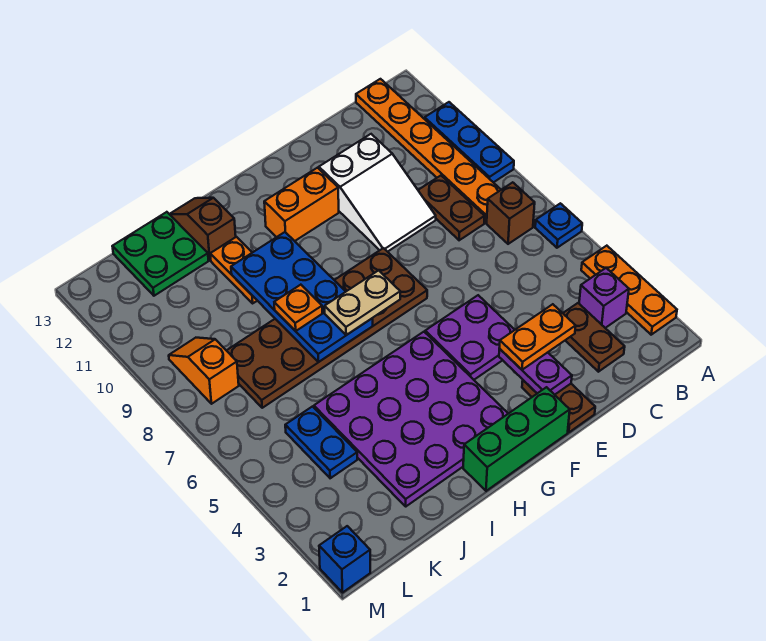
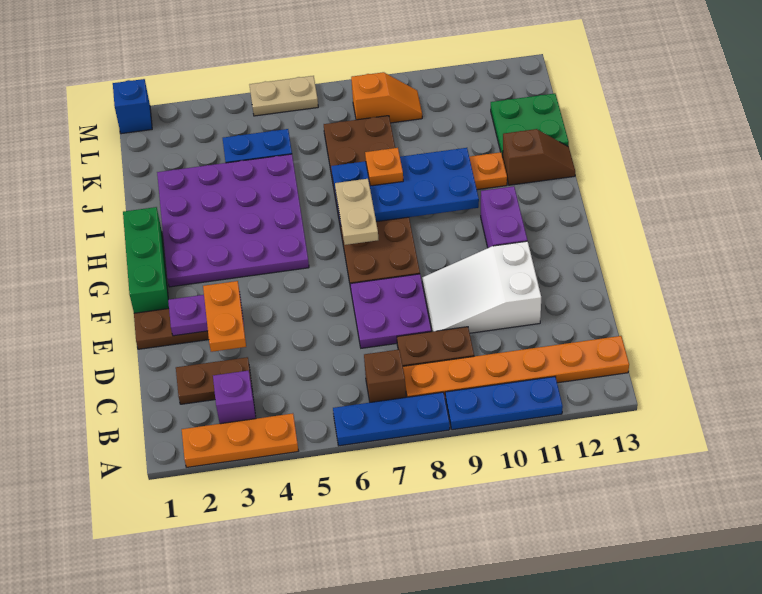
blue plate A6 level 1 -> blue plate A6:A8 level 1
purple plate E4:F5 level 1 -> purple plate D7:E8 level 1
orange brick F11:G11 level 1 -> purple brick F11:G11 level 1
none -> tan plate M5:M6 level 1

